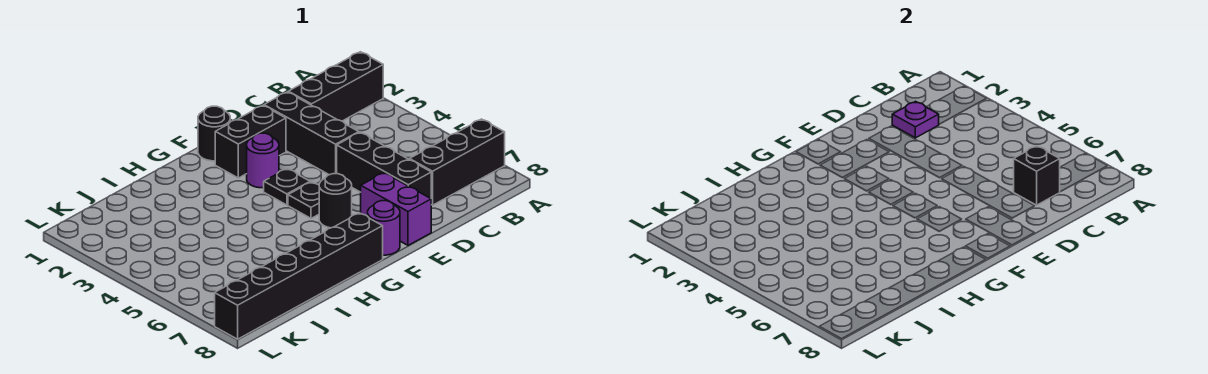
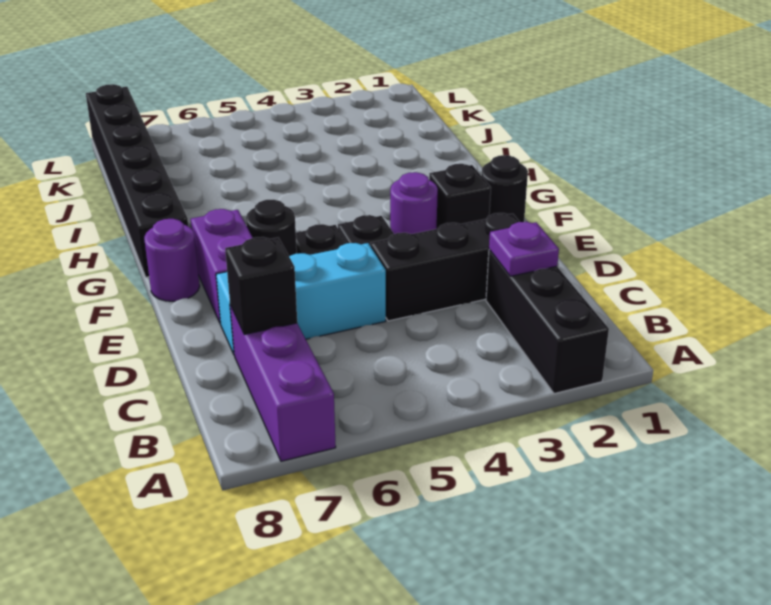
black brick A7:C7 level 1 -> purple brick A7:C7 level 1
black brick D5:D7 level 1 -> cyan brick D5:D7 level 1
black brick E2:F2 level 1 -> black brick F2 level 1
purple brick E7:E8 level 1 -> purple brick E7:F7 level 1

